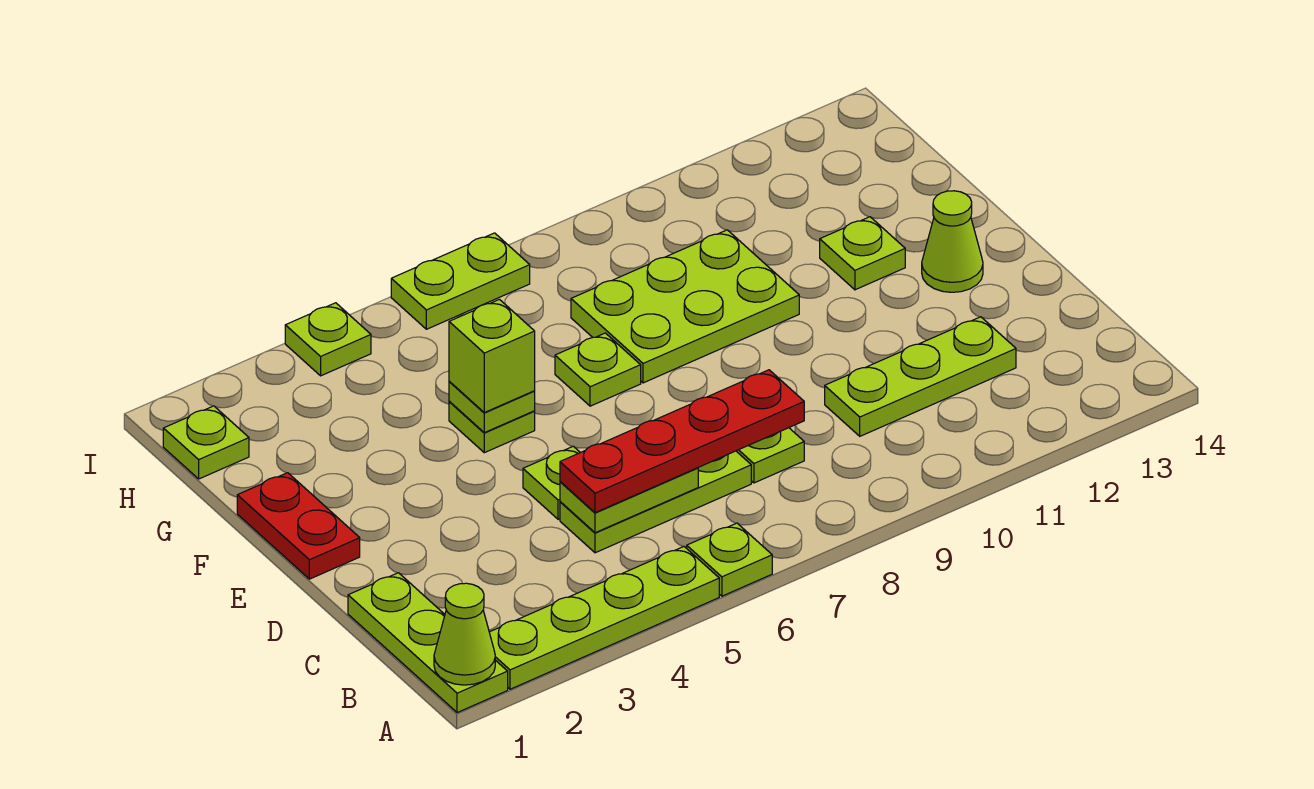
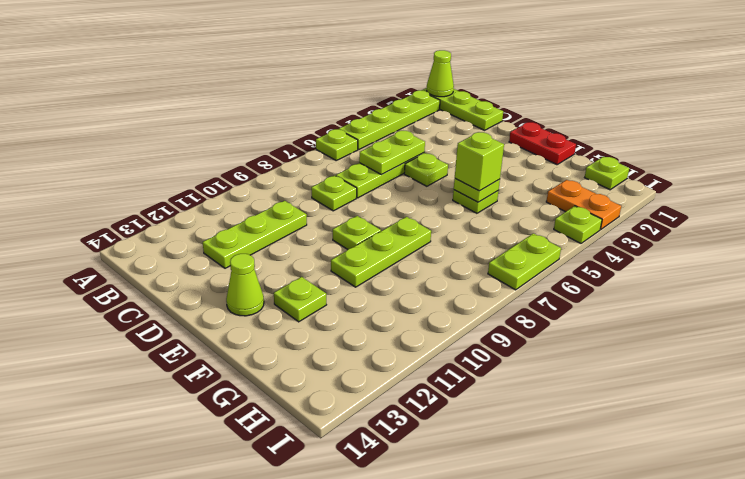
red plate C5:C8 level 3 -> none
lime plate F7 level 1 -> lime plate E9 level 1
lime plate F8:G10 level 1 -> lime plate F8:F10 level 1
none -> orange plate H3:I3 level 1

